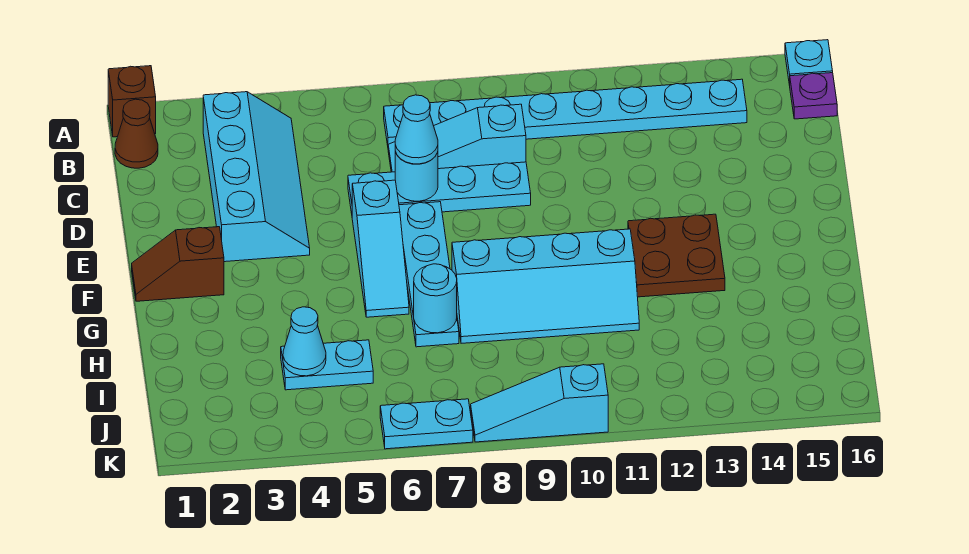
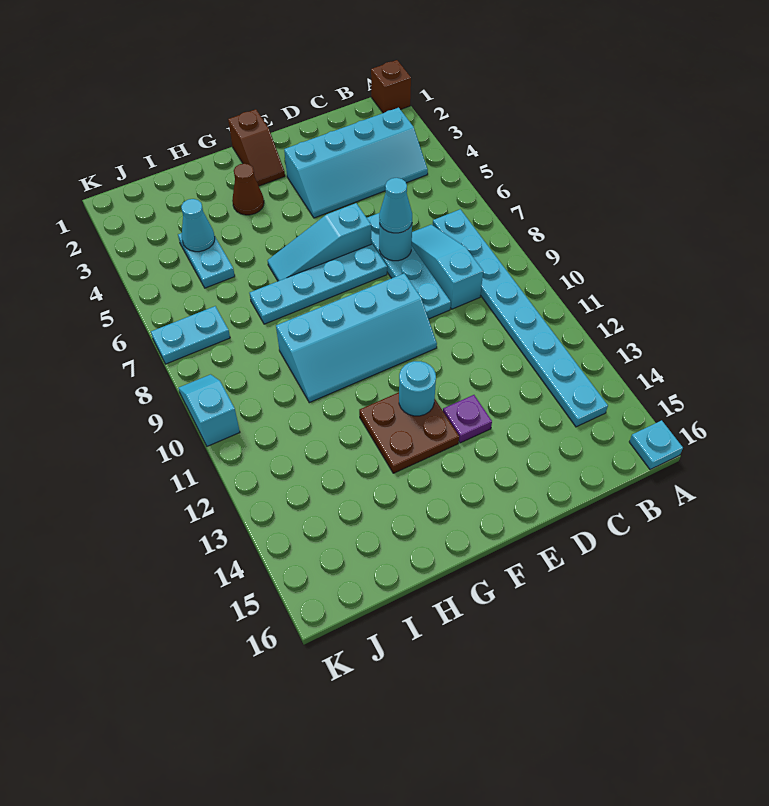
brown cone B1 level 1 -> brown cone G3 level 1
purple plate B16 level 1 -> purple plate E13 level 1
brown slope F1:F2 level 1 top 2 -> brown slope F1:F2 level 1 top 1
cyan slope G8:H11 level 1 top G -> cyan slope E9:H10 level 1 top 9
cyan round brick H7 level 2 -> cyan round brick F12 level 2
cyan plate K6:K7 level 1 -> cyan plate J7:K7 level 1
cyan slope K8:K10 level 1 top 10 -> cyan slope K9:K10 level 1 top 10

